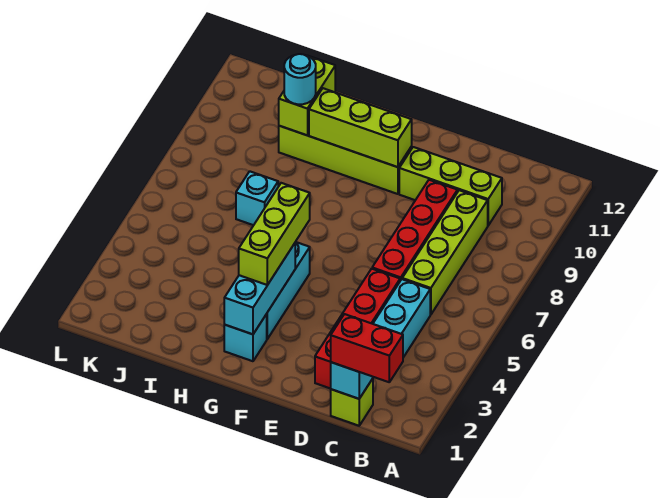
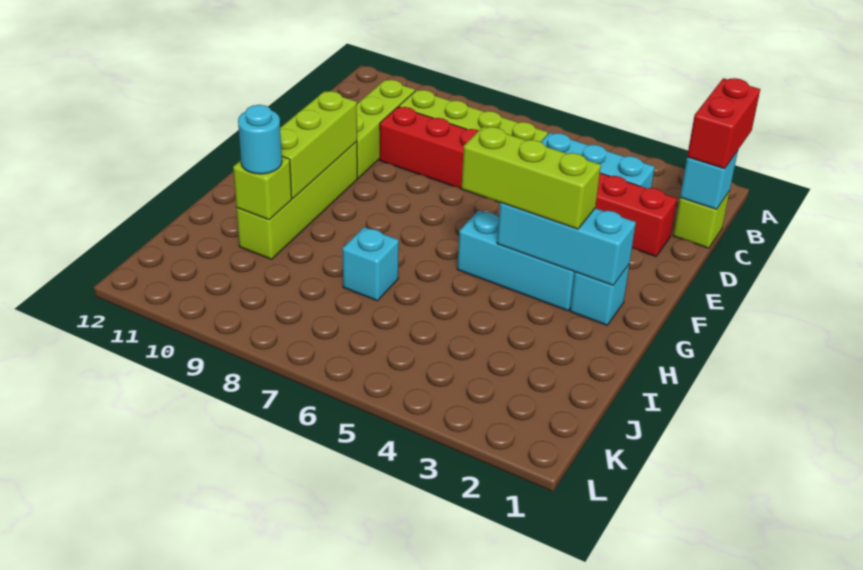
lime brick I10:I11 level 2 -> lime brick I10 level 2

